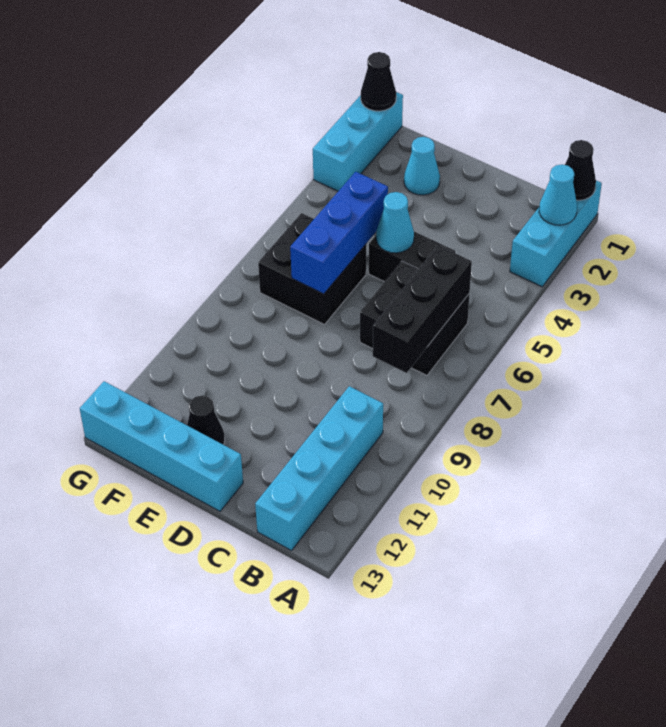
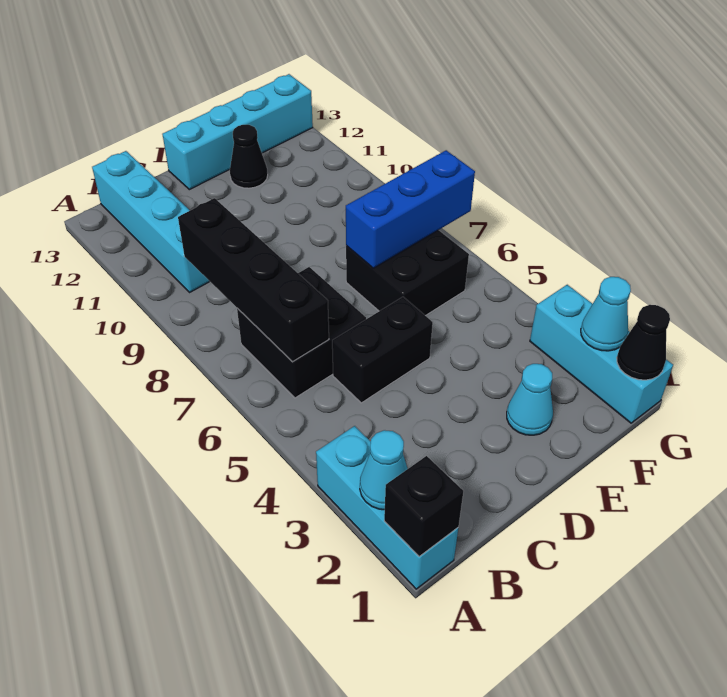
black cone A1 level 2 -> black brick A1 level 2
black brick B6:B8 level 2 -> black brick B6:B9 level 2
cyan cone D5 level 2 -> cyan cone G2 level 2
blue brick E5:E7 level 2 -> blue brick E7:G7 level 2

